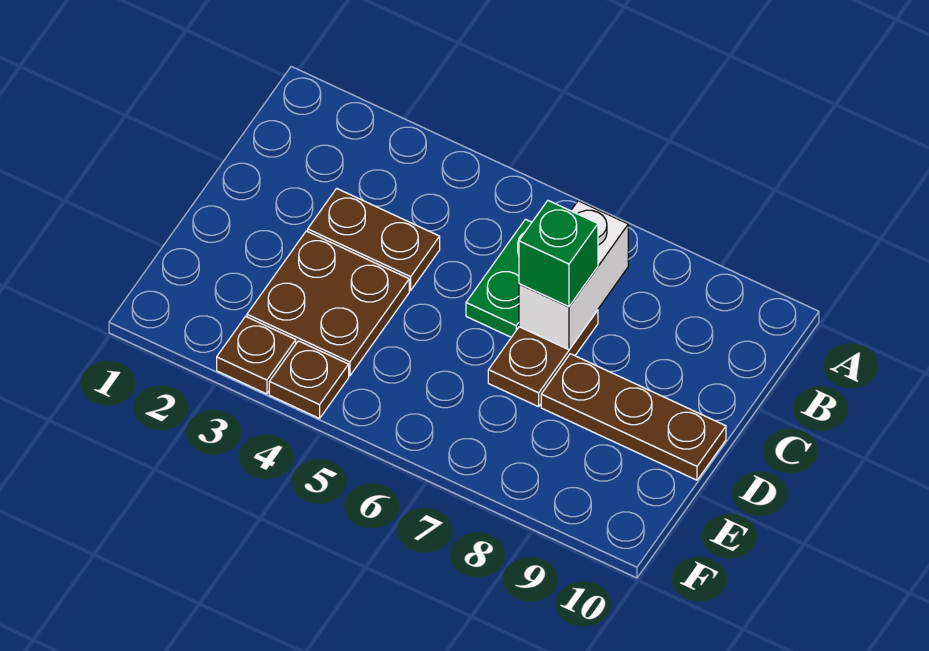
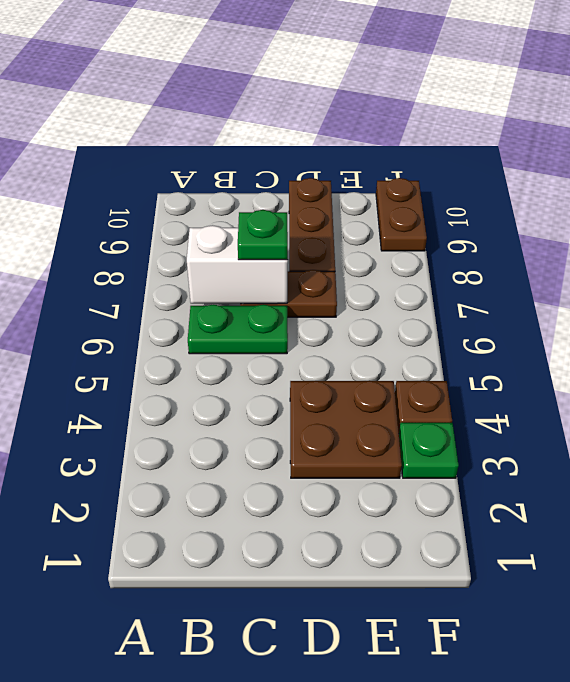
brown plate C3:C4 level 1 -> brown plate F9:F10 level 1
green brick C7 level 3 -> green plate C7 level 3
brown plate F3 level 1 -> green plate F3 level 1

